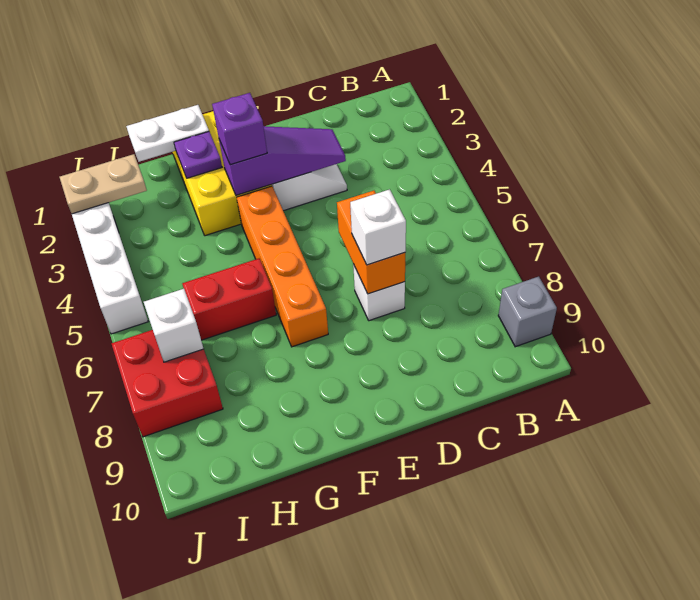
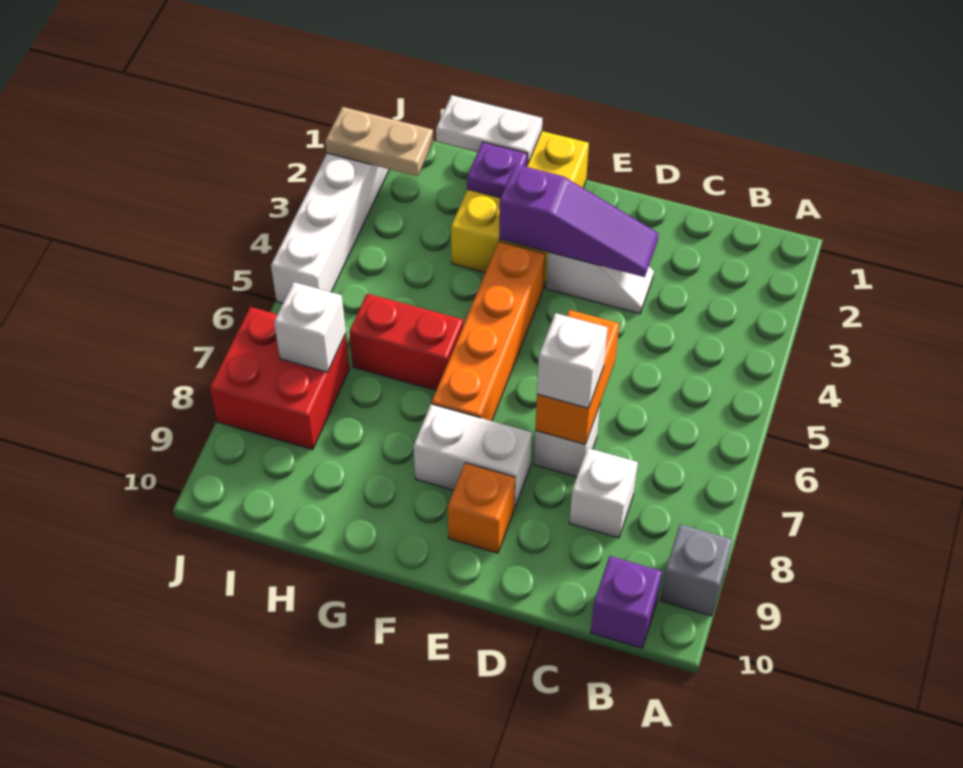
none -> white brick C8 level 1
none -> white brick E8:F8 level 1
none -> orange brick E9 level 1
purple brick F3 level 3 -> purple brick B10 level 1

